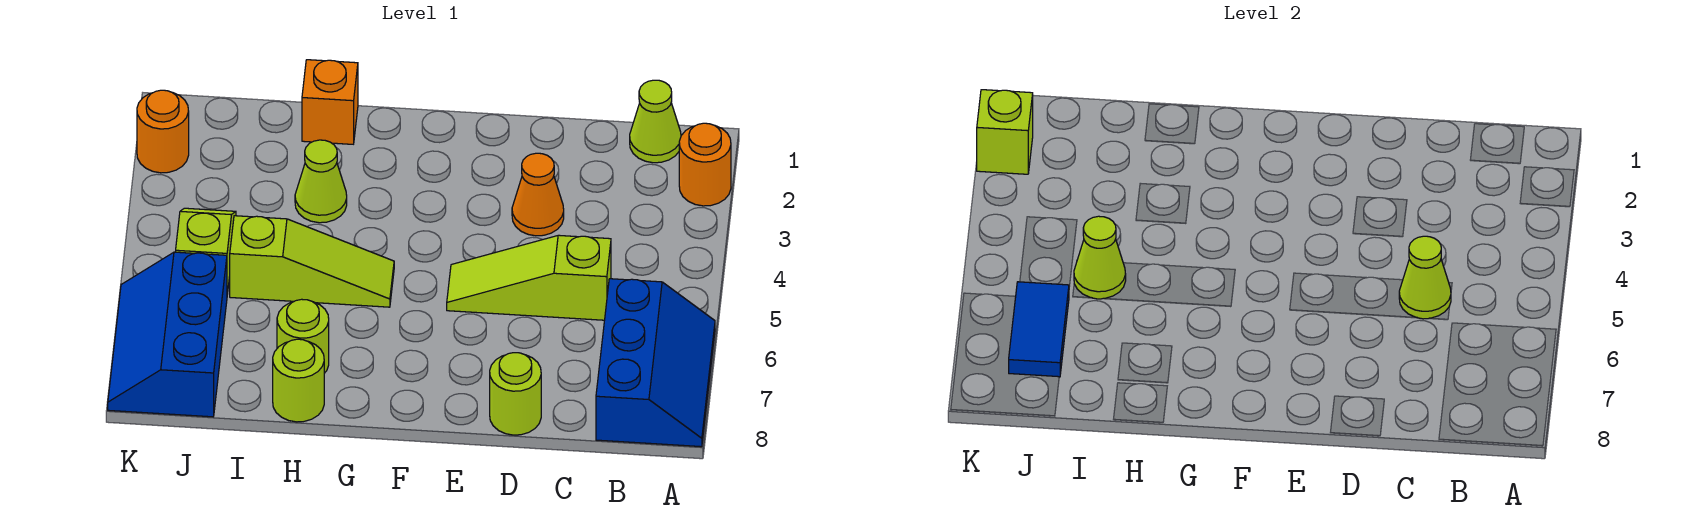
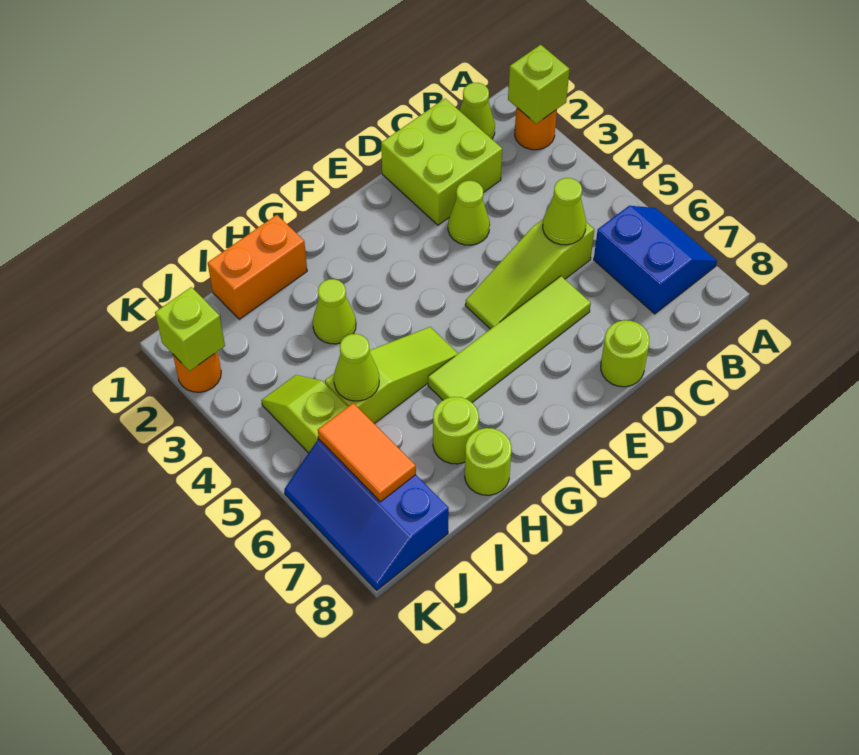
none -> lime brick A2 level 2
blue slope A6:B8 level 1 top B -> blue slope A6:B7 level 1 top B
none -> lime brick C1:D2 level 1
orange cone D3 level 1 -> lime cone D3 level 1
none -> lime tile D6:G6 level 1
orange brick H1 level 1 -> orange brick H1:I1 level 1
blue tile J6:J7 level 2 -> orange tile J6:J7 level 2

